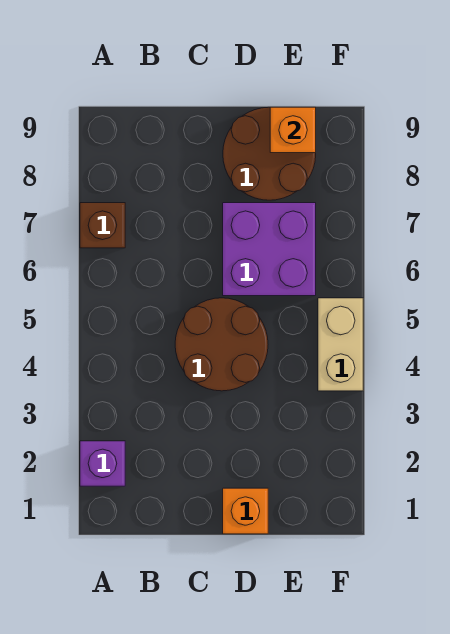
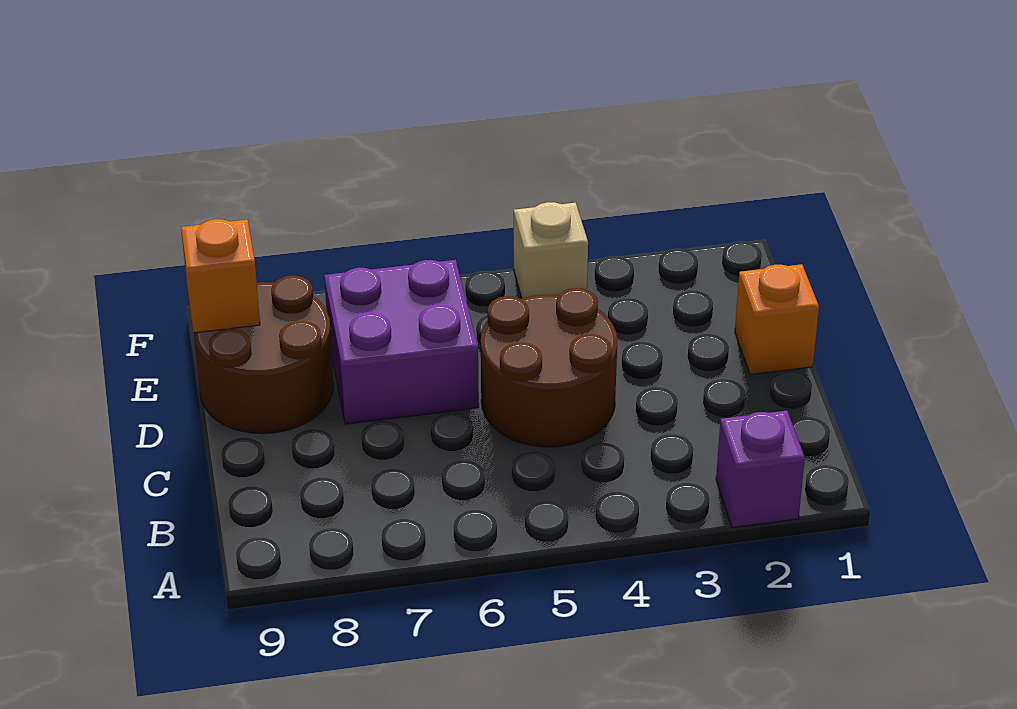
brown brick A7 level 1 -> none
tan brick F4:F5 level 1 -> tan brick F4 level 1

